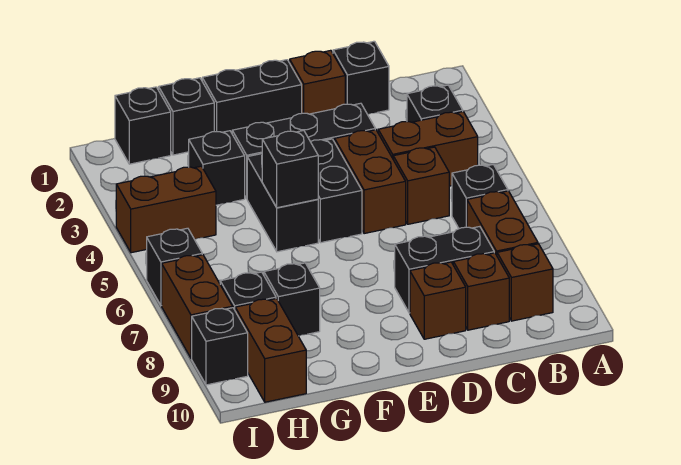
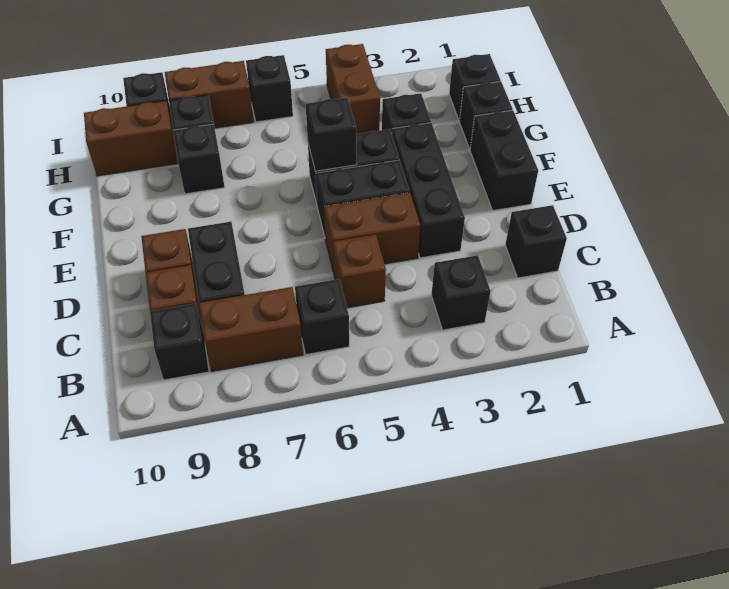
brown brick B4:C4 level 1 -> none
brown brick B9 level 1 -> black brick B9 level 1
brown brick D1 level 1 -> none

